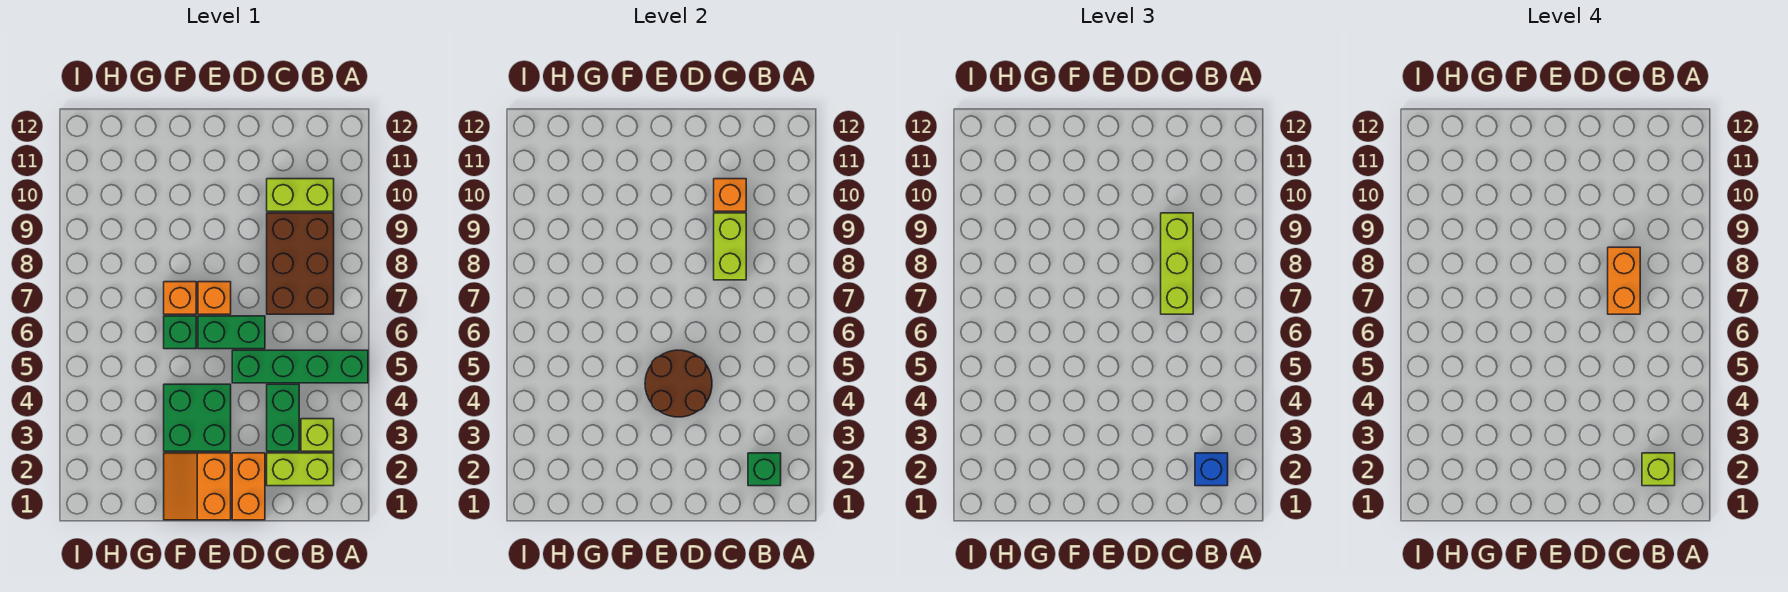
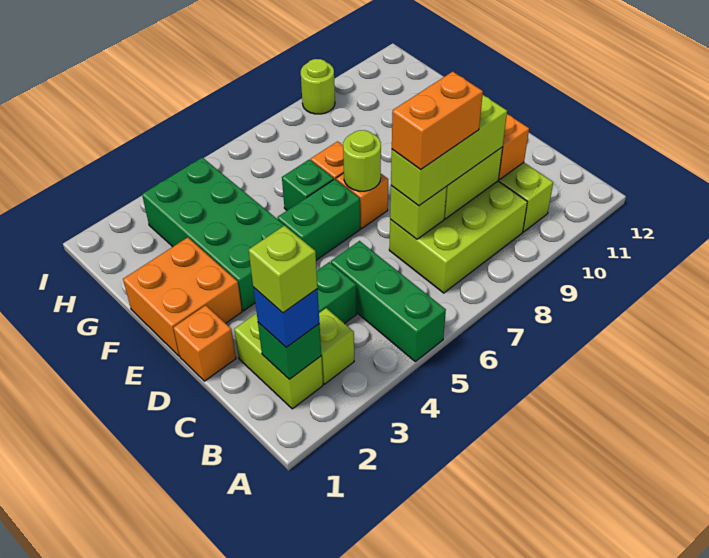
green brick A5:D5 level 1 -> green brick A5:C5 level 1
brown brick B7:C9 level 1 -> lime brick B7:C9 level 1
none -> lime brick C7 level 2
orange brick D1:D2 level 1 -> orange brick D1 level 1
brown round brick D4:E5 level 2 -> none
green brick D6:E6 level 1 -> green brick E5:E6 level 1
orange slope E1:F2 level 1 top E -> orange brick E1:F2 level 1
green brick E3:F4 level 1 -> green brick E3:H4 level 1
none -> lime round brick E7 level 2
none -> lime round brick I9 level 1

